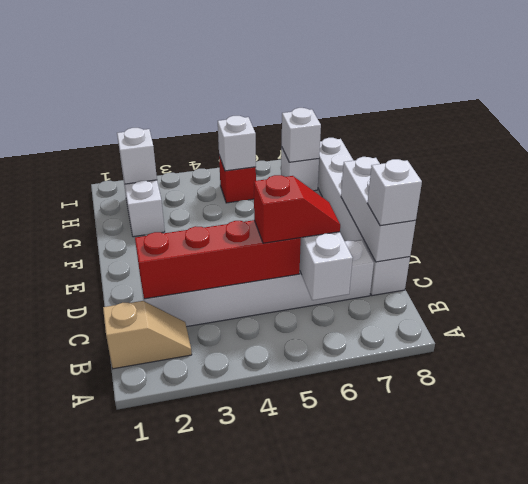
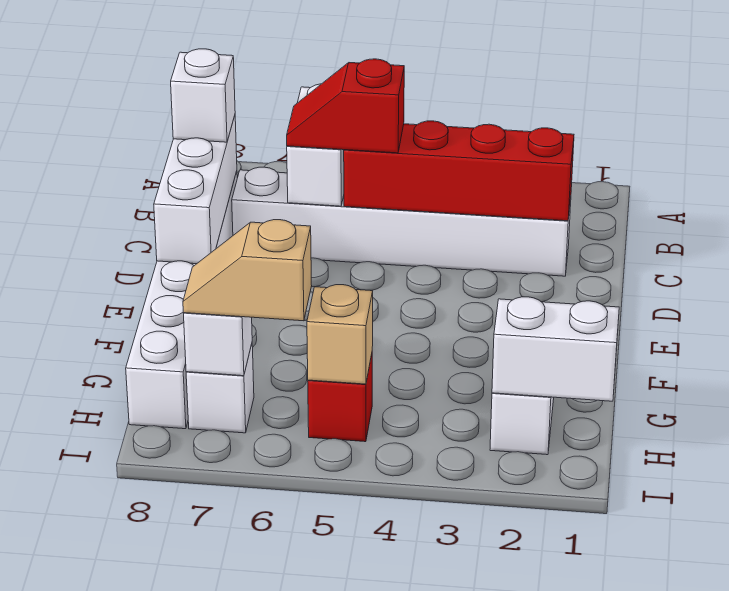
tan slope B1:B2 level 1 top 1 -> tan slope H6:H7 level 3 top 6
white brick H2 level 2 -> white brick H1:H2 level 2
white brick H5 level 2 -> tan brick H5 level 2

